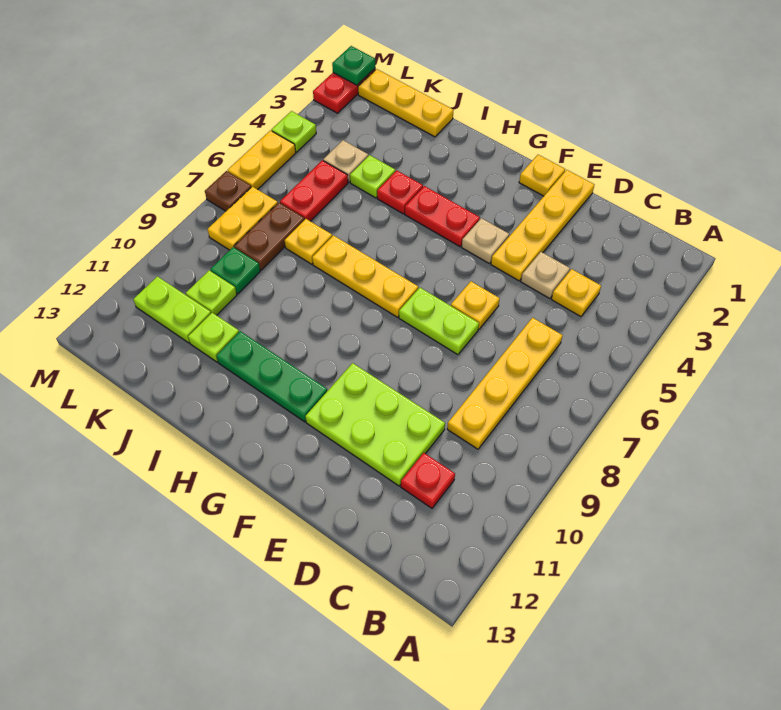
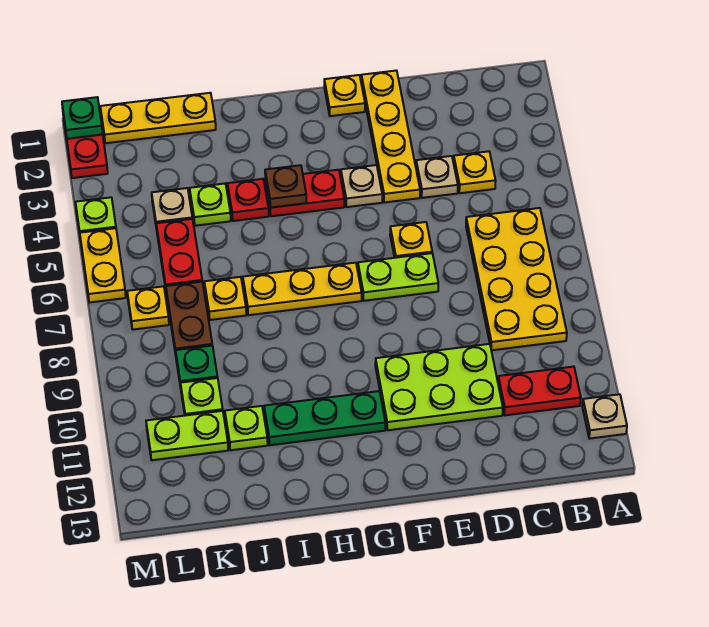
none -> tan plate A12 level 1
yellow plate C6:C9 level 1 -> yellow plate B6:C9 level 1
red plate C11 level 1 -> red plate B11:C11 level 1
yellow plate L7:L8 level 1 -> yellow plate L7 level 1
brown plate M7 level 1 -> brown plate H4 level 2

